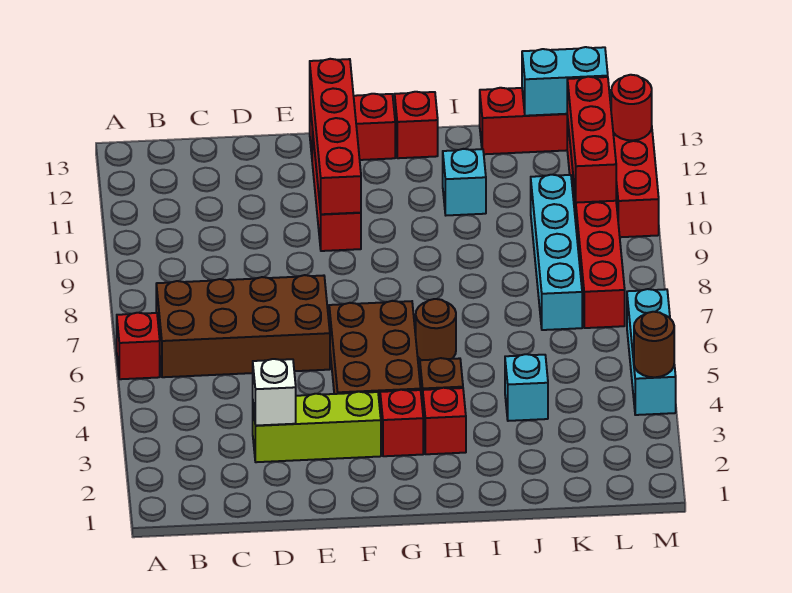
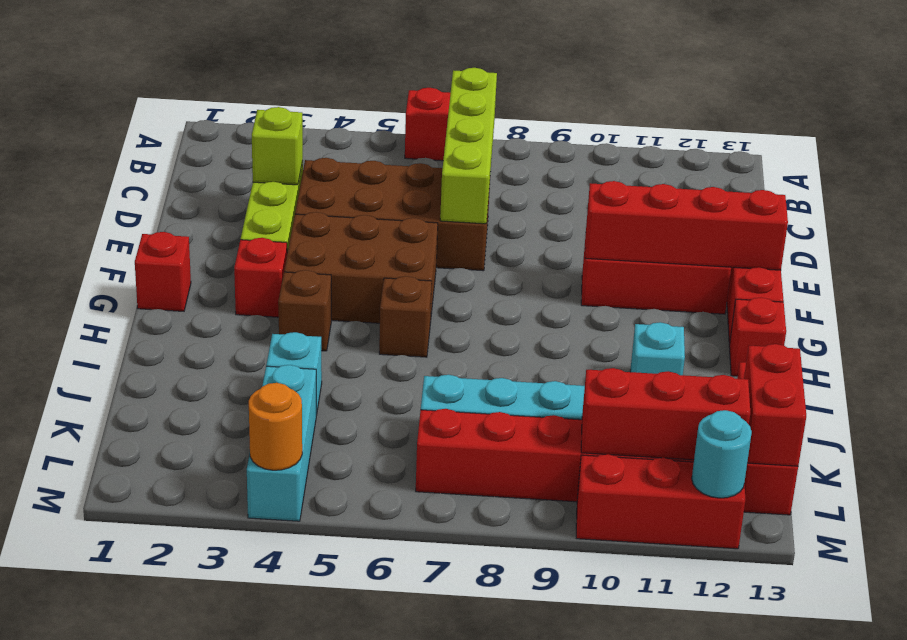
brown brick B6:E7 level 1 -> brown brick D4:E7 level 1
none -> lime brick B7:E7 level 2
white brick D3 level 2 -> lime brick D3 level 2
red brick H3 level 1 -> red brick G1 level 1
brown round brick H6 level 1 -> brown brick H6 level 1
cyan brick K13:L13 level 2 -> red brick K13:L13 level 2
cyan brick M4:M6 level 1 -> cyan brick K4:M4 level 1
brown round brick M4 level 2 -> orange round brick M4 level 2
red round brick M12 level 2 -> cyan round brick M12 level 2

